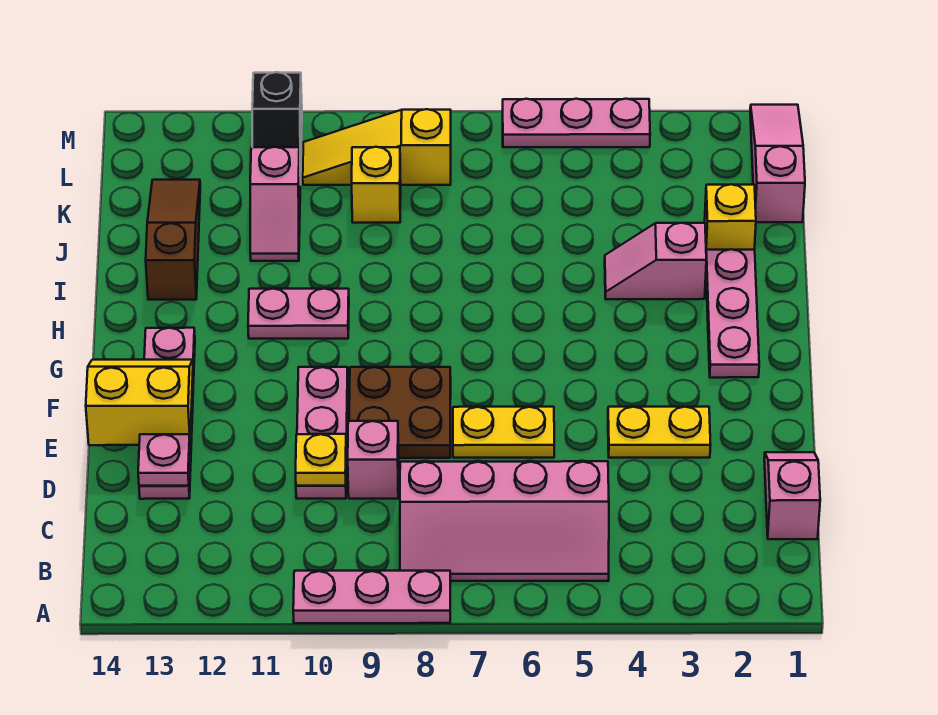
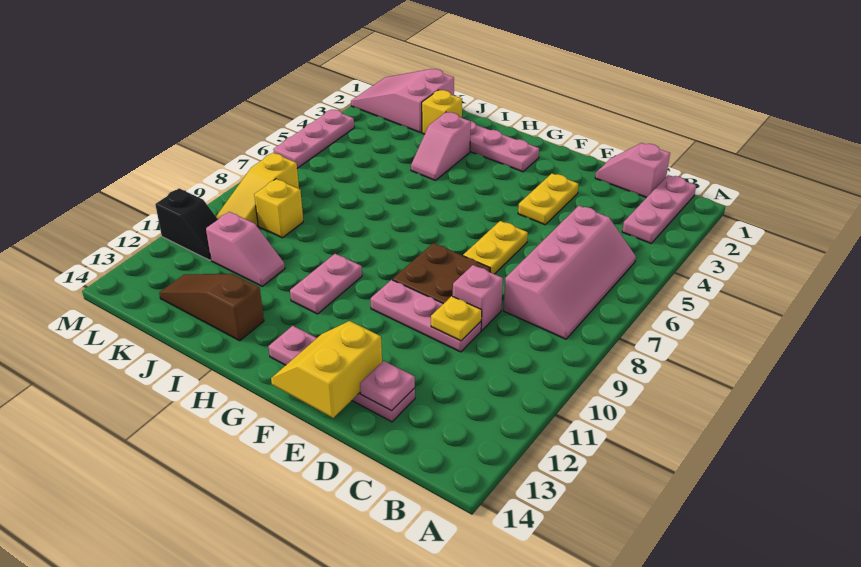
pink plate A8:A10 level 1 -> pink plate B1:B3 level 1
pink slope K1:M1 level 1 top K -> pink slope K1:M2 level 1 top K

